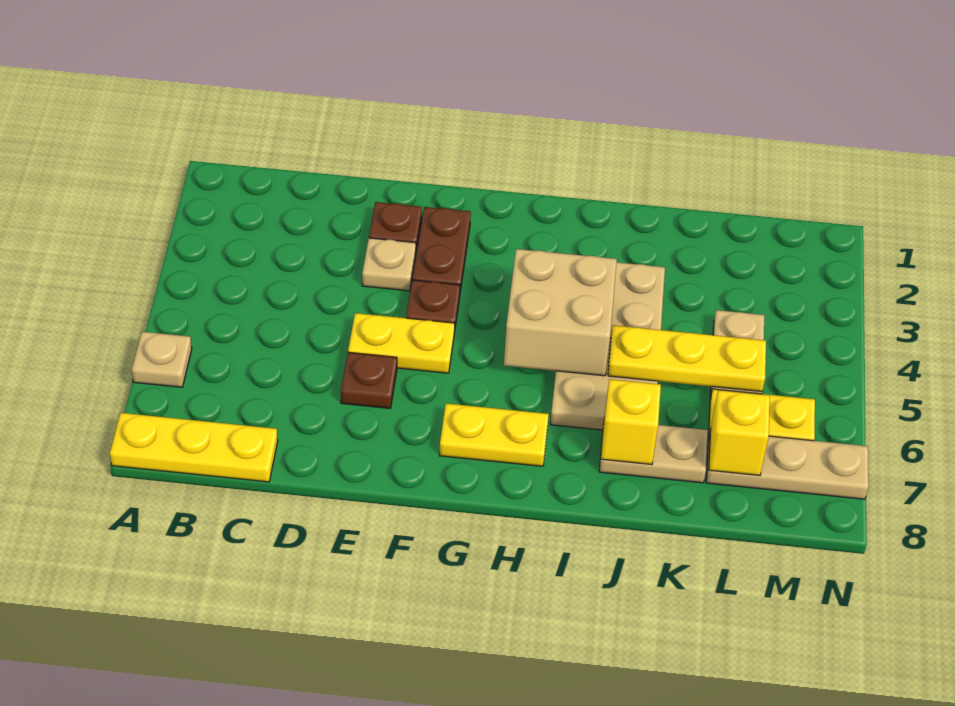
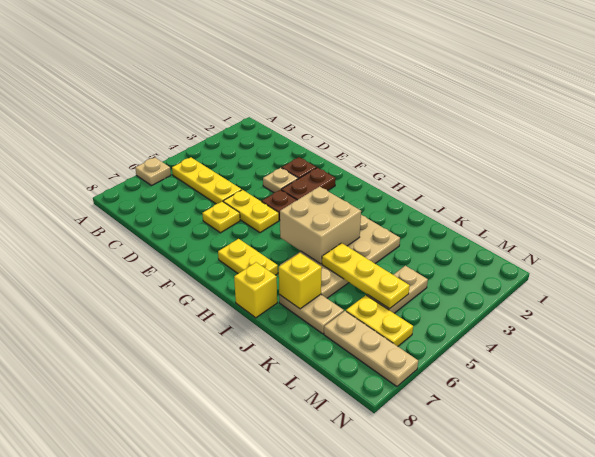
yellow plate A8:C8 level 1 -> yellow plate B5:D5 level 1
brown plate E6 level 1 -> yellow plate E6 level 1
yellow brick L7 level 2 -> yellow brick I8 level 1

